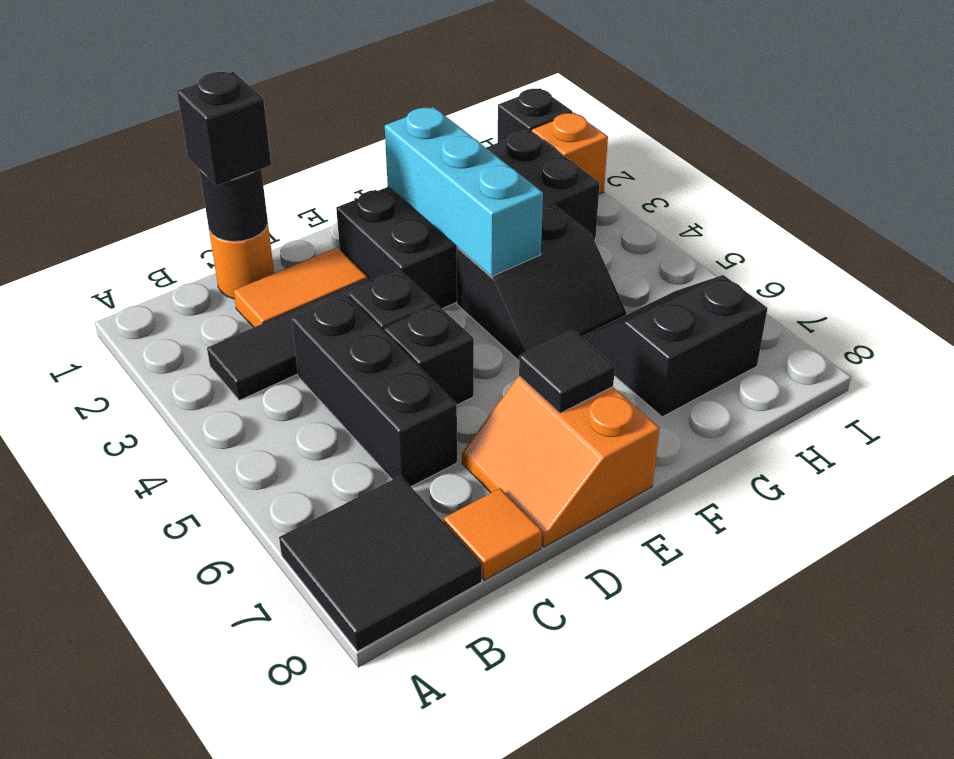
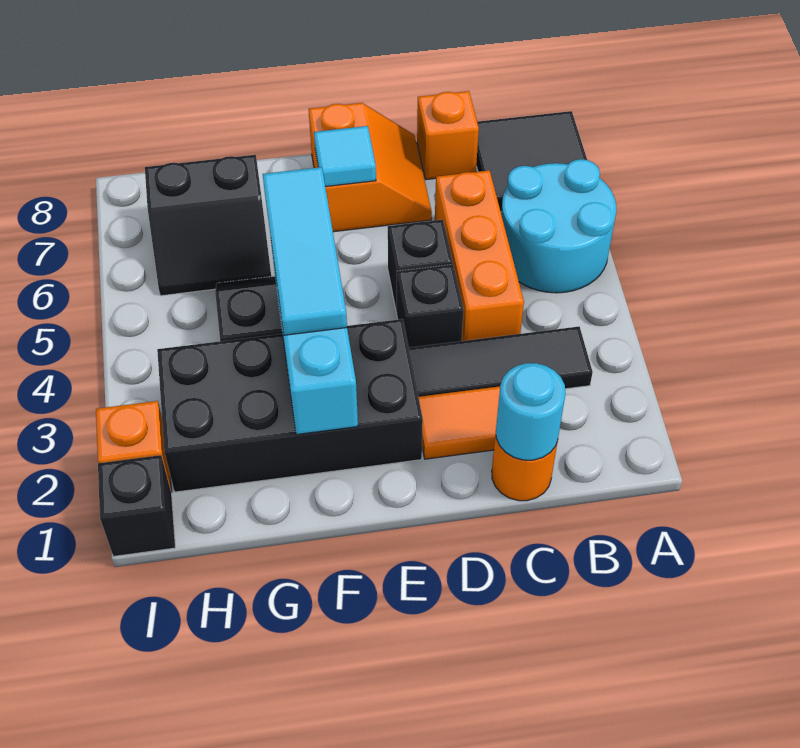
none -> cyan round brick A5:B6 level 1
black round brick C1 level 2 -> cyan round brick C1 level 2
black brick C1 level 3 -> none
black brick C4:C6 level 1 -> orange brick C4:C6 level 1
orange tile C8 level 1 -> orange brick C8 level 1
black tile E7 level 2 -> cyan tile E7 level 2
none -> cyan tile F3:F5 level 3

